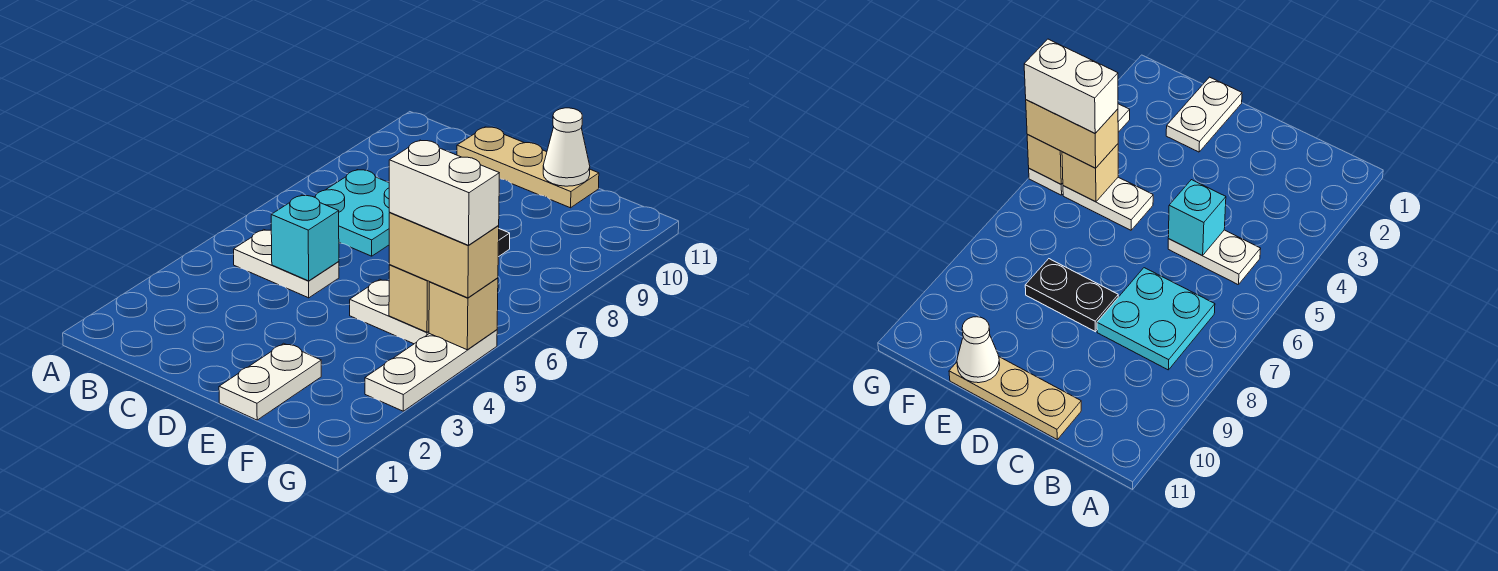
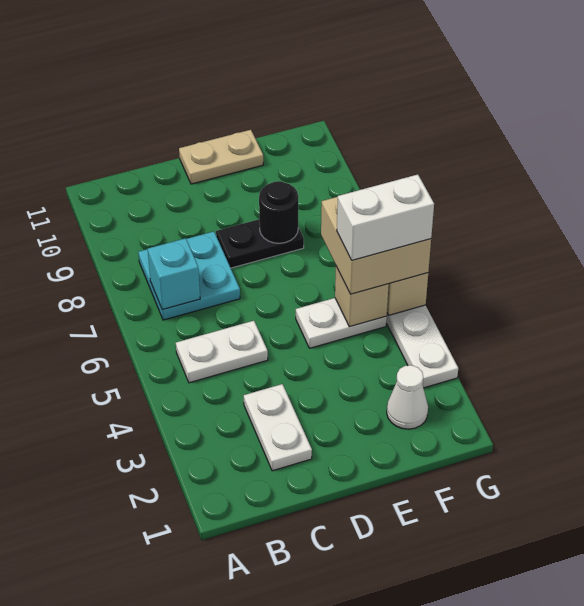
cyan brick C5 level 2 -> cyan brick B7 level 2
tan plate C11:E11 level 1 -> tan plate D11:E11 level 1
white plate E1:E2 level 1 -> white plate C2:C3 level 1
none -> black round brick E8 level 2
white cone E11 level 2 -> white cone F2 level 1
tan brick F5:G5 level 3 -> tan brick F5:G6 level 3

